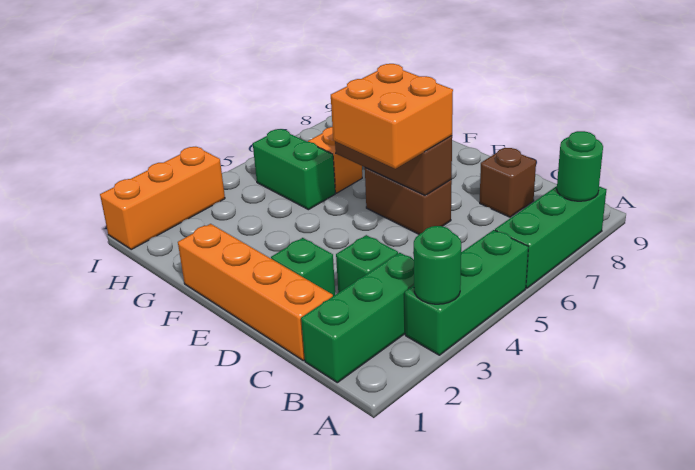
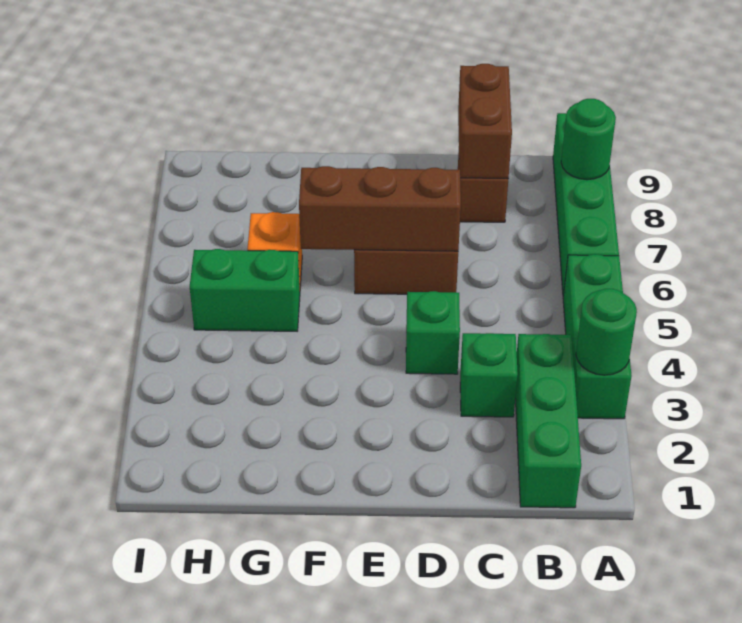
green brick A6:A8 level 1 -> green brick A6:A9 level 1
orange brick C1:F1 level 1 -> none
none -> brown brick C8:C9 level 2
green brick D2 level 1 -> green brick D4 level 1
orange brick D5:E6 level 3 -> none
orange brick I1:I3 level 1 -> none

